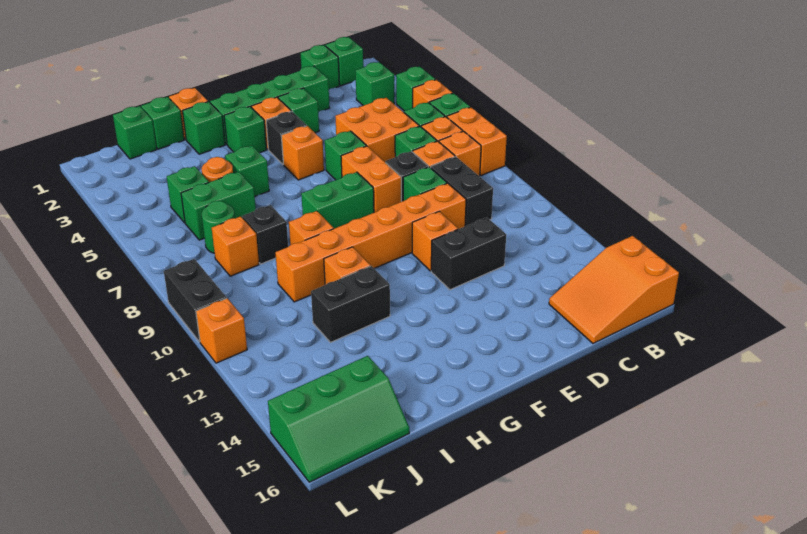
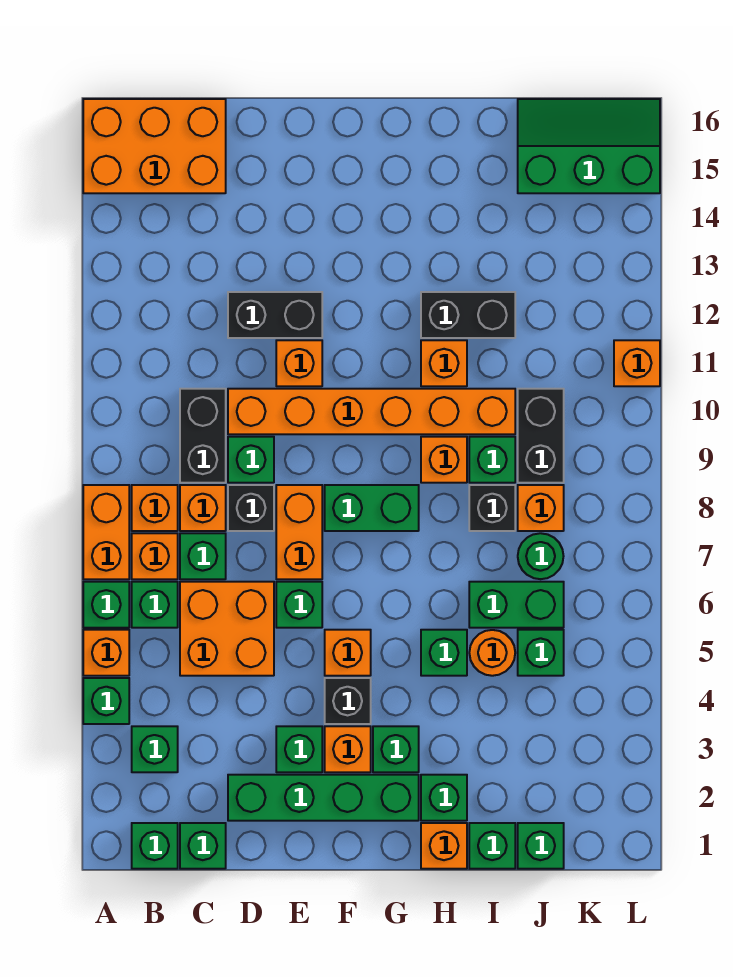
orange slope A15:C16 level 1 top A -> orange brick A15:C16 level 1
none -> green brick I9 level 1
black brick L9:L10 level 1 -> black brick J9:J10 level 1

